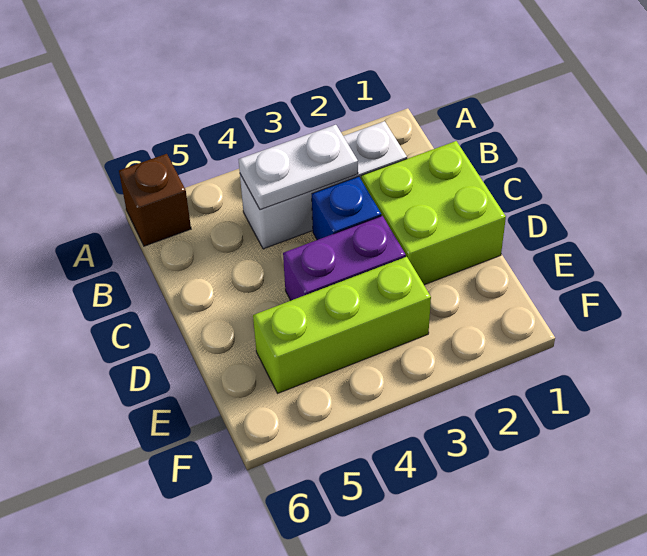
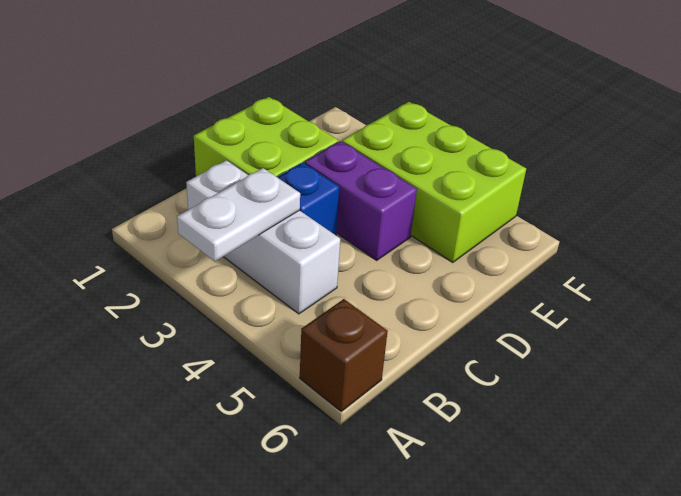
white plate B3:B4 level 2 -> white plate A3:B3 level 2
lime brick E3:E5 level 1 -> lime brick E3:F5 level 1

